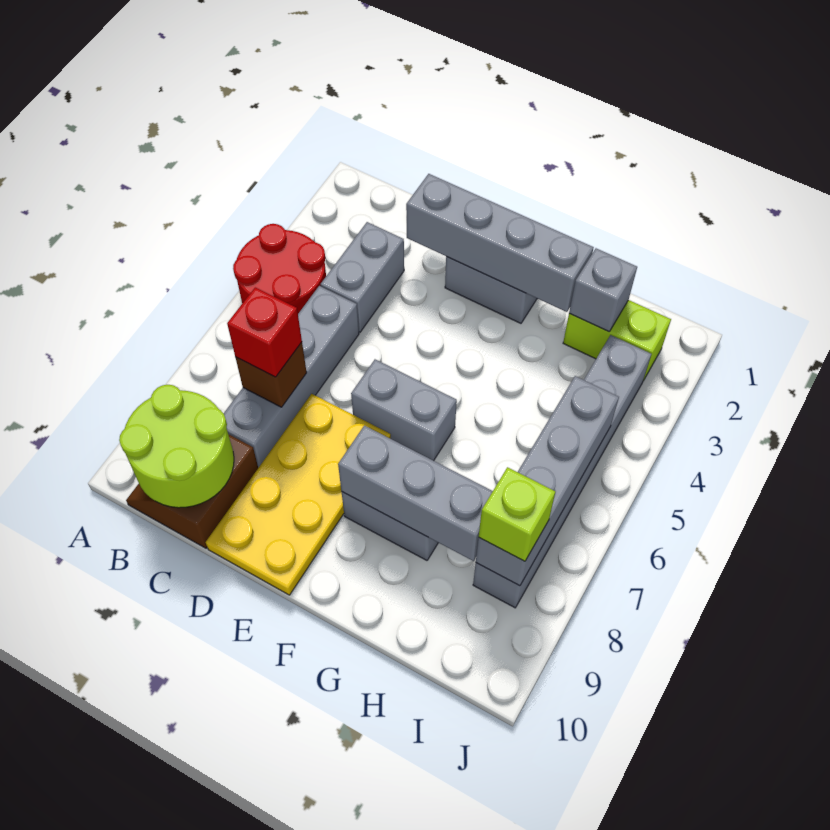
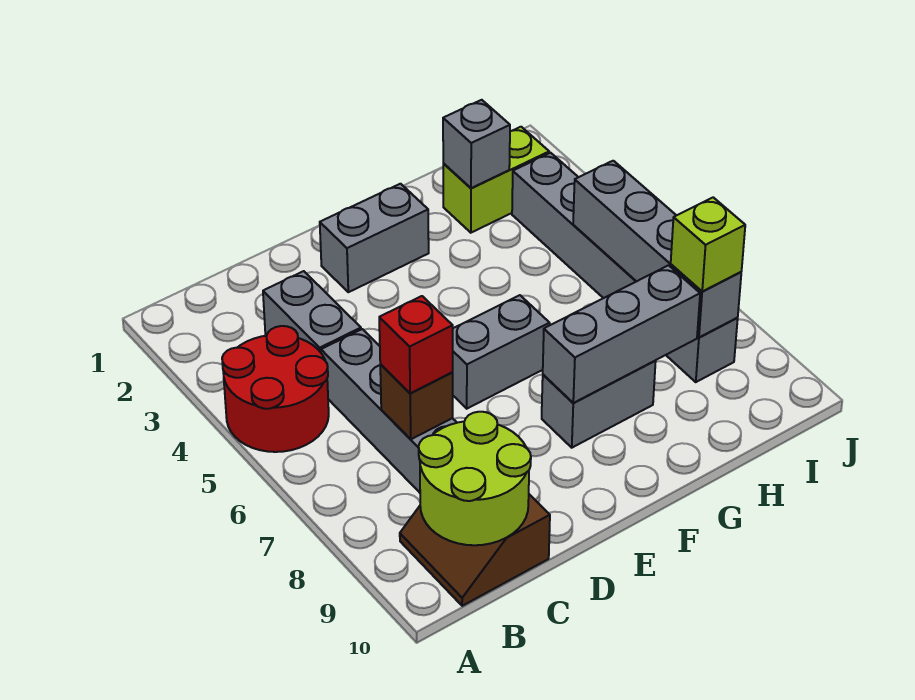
grey brick D2:G2 level 2 -> none
yellow plate D7:E10 level 1 -> none

